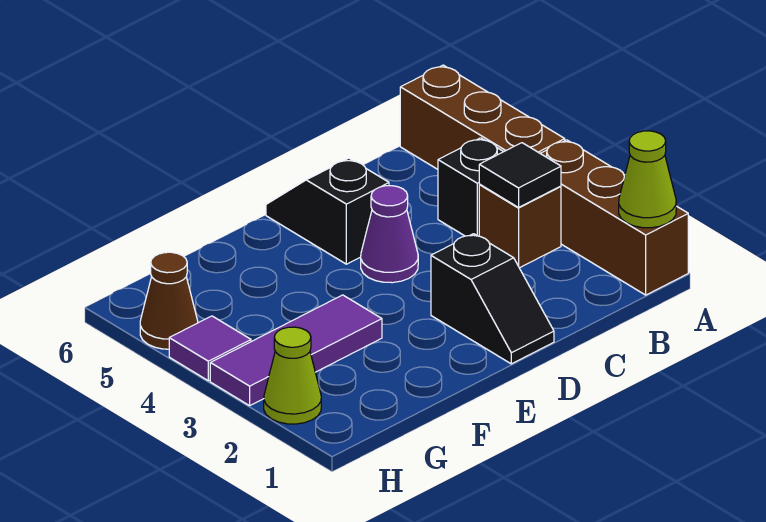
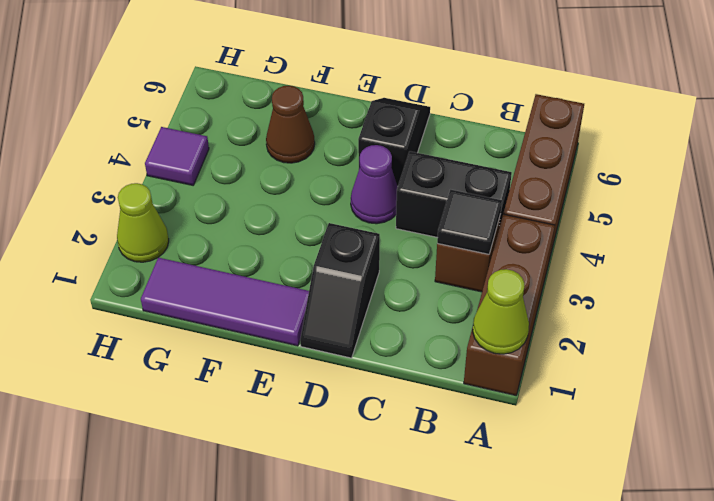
black brick B4 level 1 -> black brick B4:C4 level 1
purple tile F3:H3 level 1 -> purple tile E1:G1 level 1
brown cone H5 level 1 -> brown cone F5 level 1

